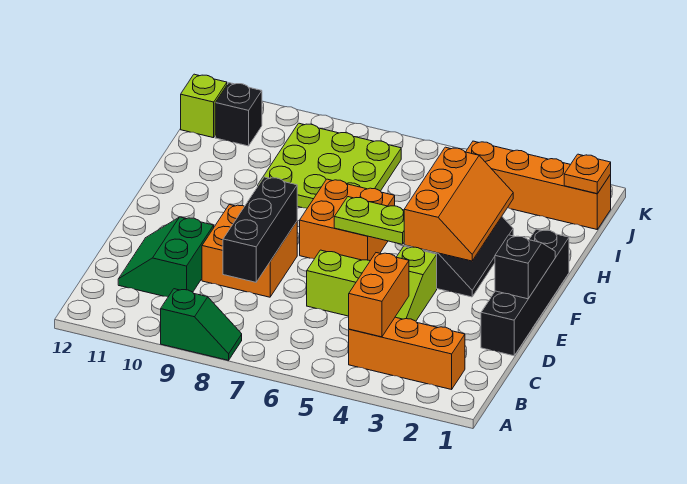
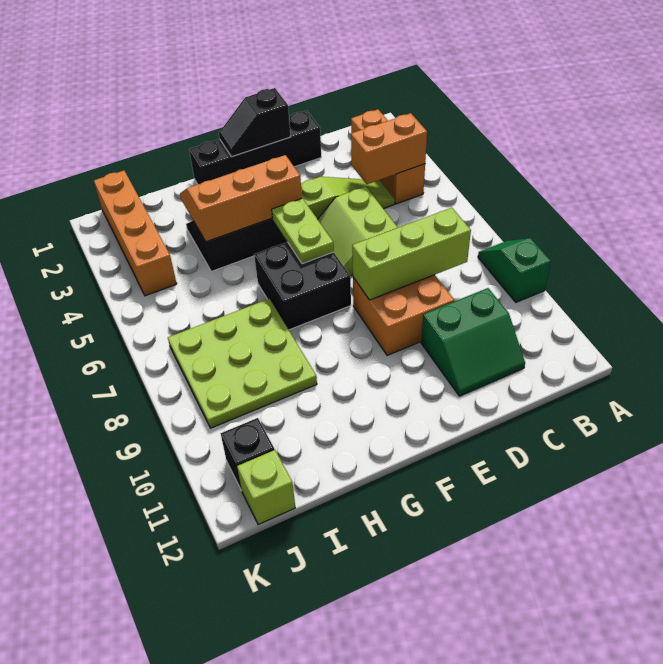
black brick C8:E8 level 2 -> lime brick C8:E8 level 2
orange brick F6:G7 level 1 -> black brick F6:G7 level 1
orange plate J1 level 2 -> none

